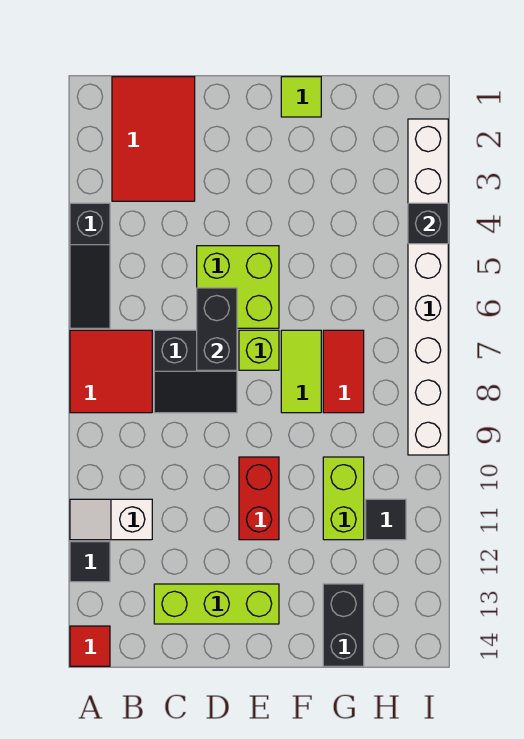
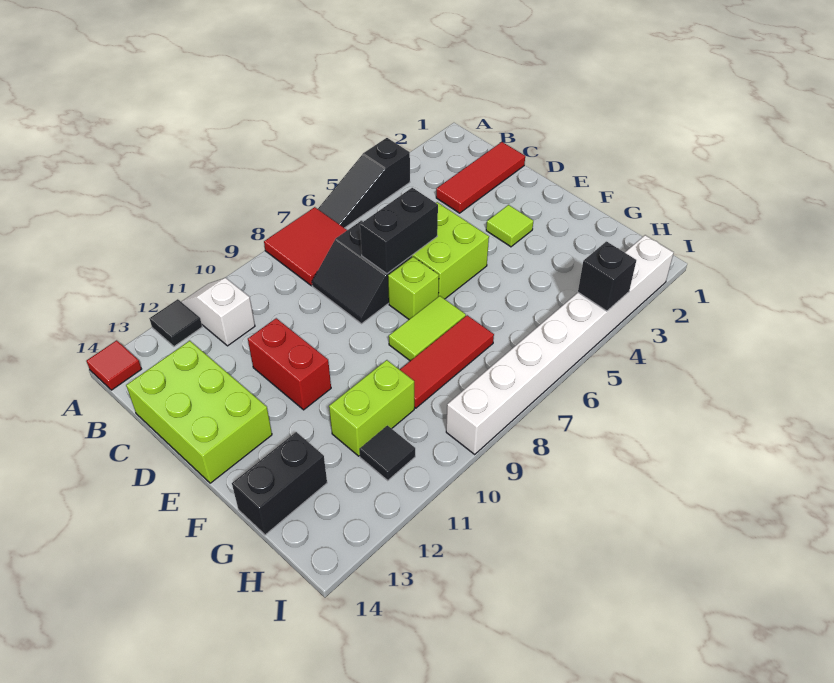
red tile B1:C3 level 1 -> red tile C1:C3 level 1
lime brick C13:E13 level 1 -> lime brick C13:E14 level 1
red brick E10:E11 level 1 -> red brick D11:E11 level 1
lime tile F1 level 1 -> lime tile E3 level 1
red tile G7:G8 level 1 -> red tile G7:G9 level 1

